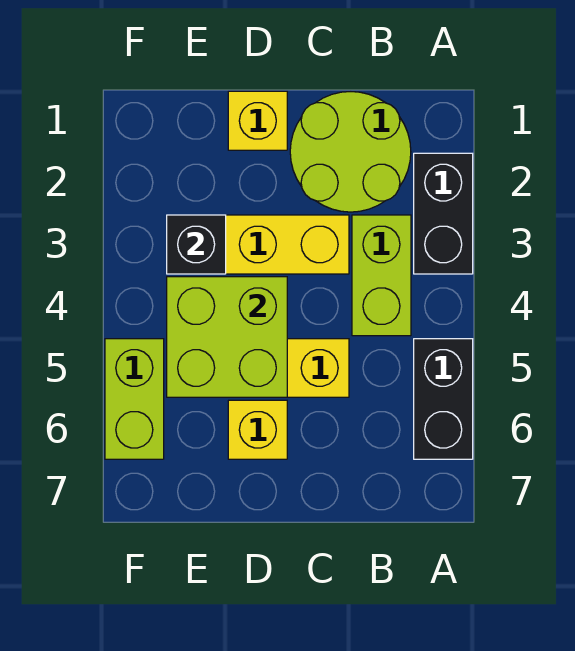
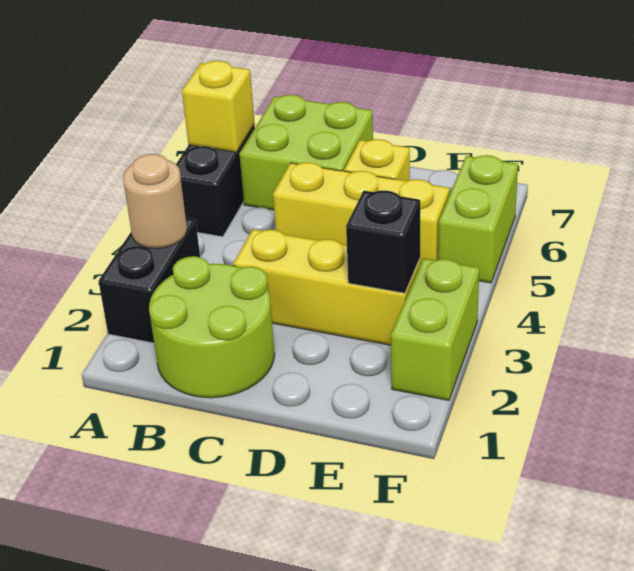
none -> tan round brick A3 level 2
lime brick B3:B4 level 1 -> lime brick F2:F3 level 1
yellow brick D1 level 1 -> yellow brick A6 level 2
lime brick D4:E5 level 2 -> lime brick B6:C7 level 1

